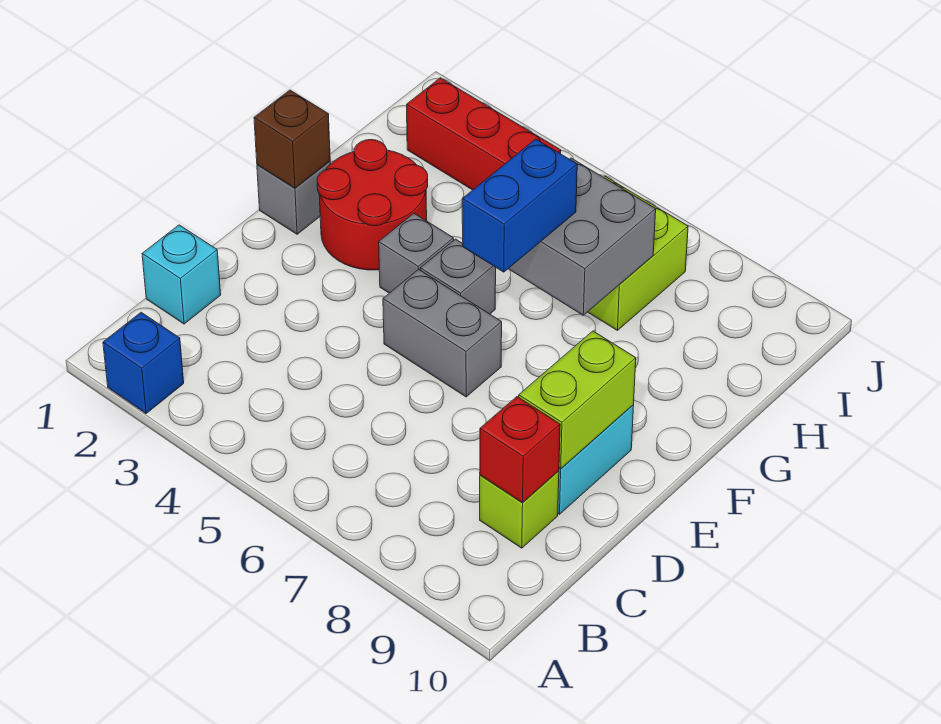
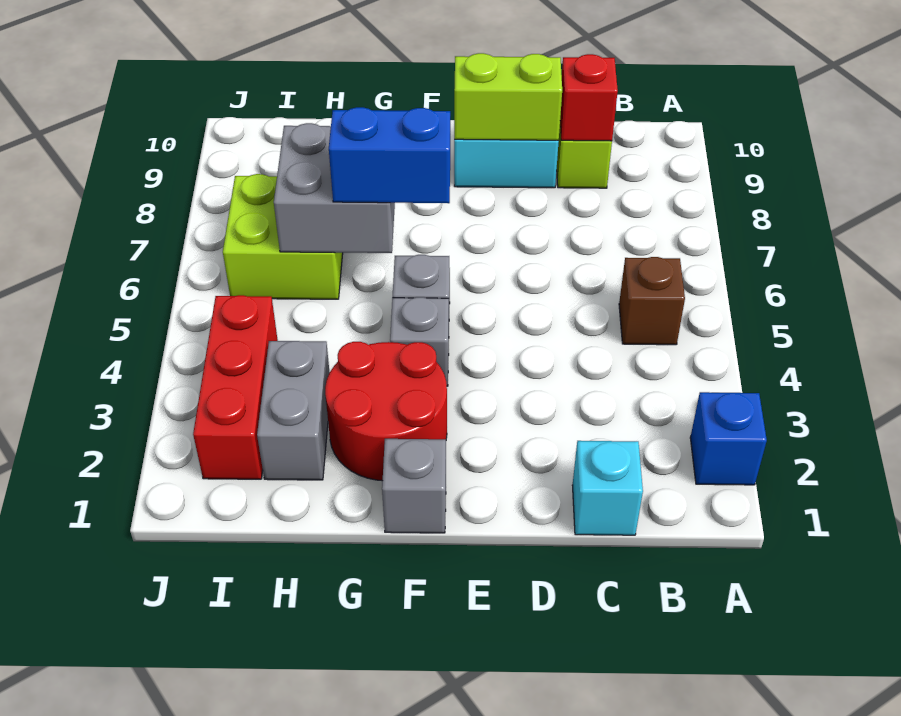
grey brick E5:E6 level 1 -> grey brick H2:H3 level 1
brown brick F1 level 2 -> brown brick B5 level 1

